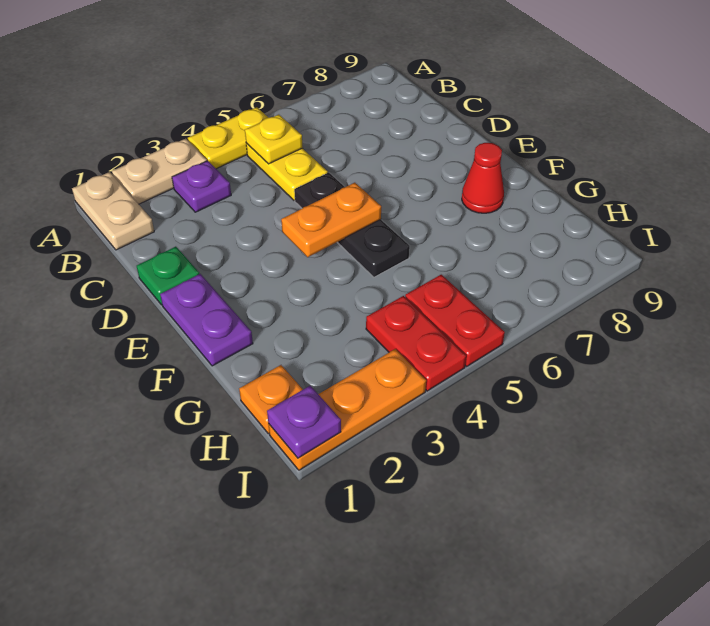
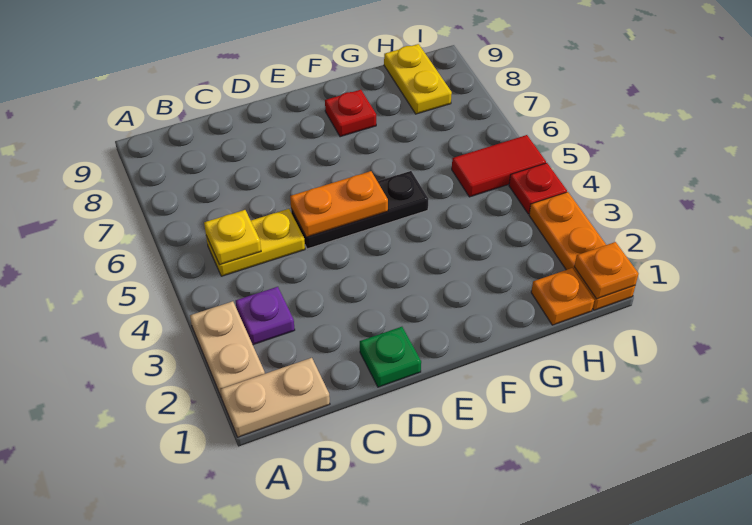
yellow plate A4:A5 level 1 -> yellow plate H8:H9 level 1
purple plate E1:F1 level 1 -> none
orange plate E4:E5 level 2 -> orange plate D5:E5 level 2
red cone F8 level 1 -> red plate F8 level 1
red plate H4:I4 level 1 -> red plate I4 level 1
red plate H5:I5 level 1 -> red tile H5:I5 level 1
purple plate I1 level 2 -> orange plate I1 level 2

